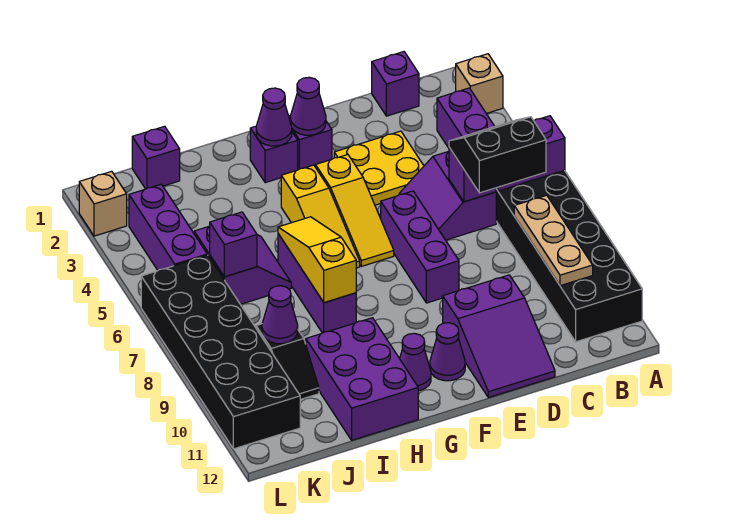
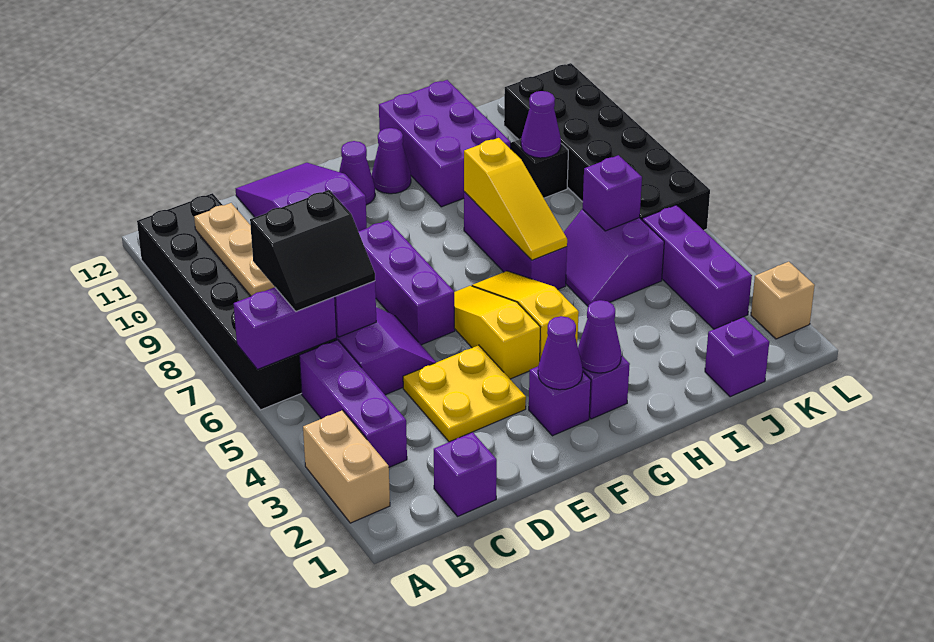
tan brick A2 level 1 -> tan brick A2:A3 level 1

